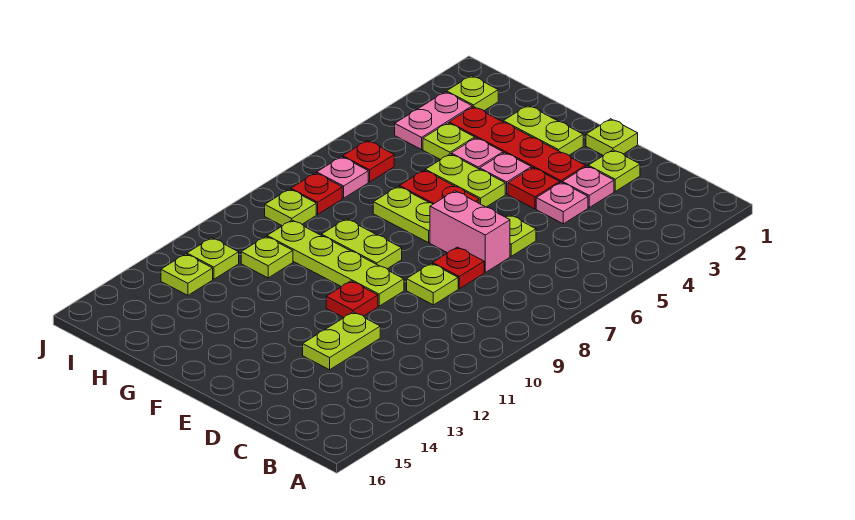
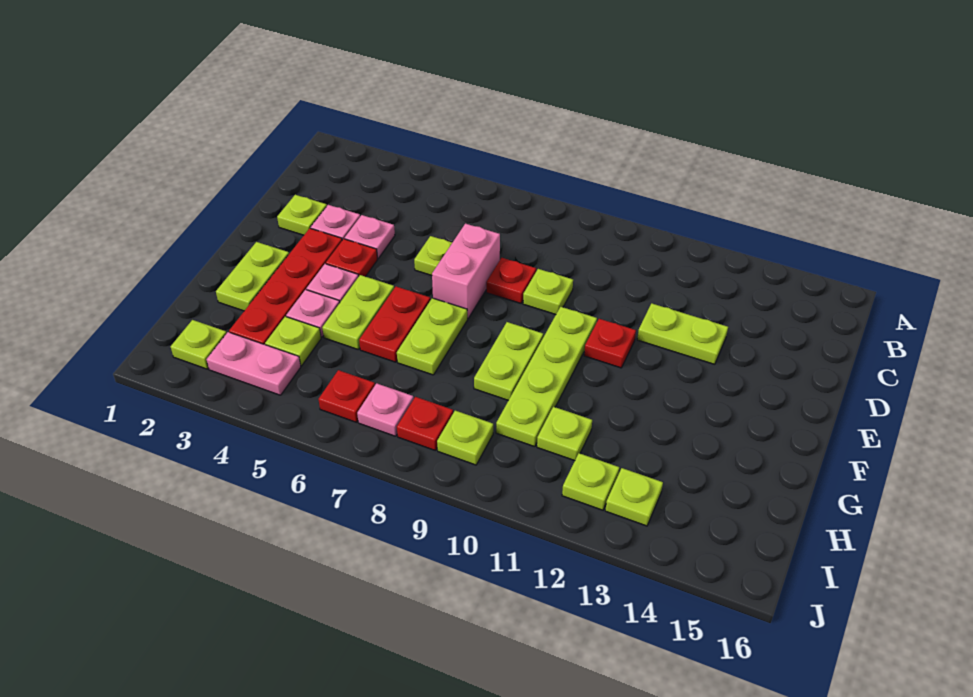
lime plate E1 level 1 -> none

